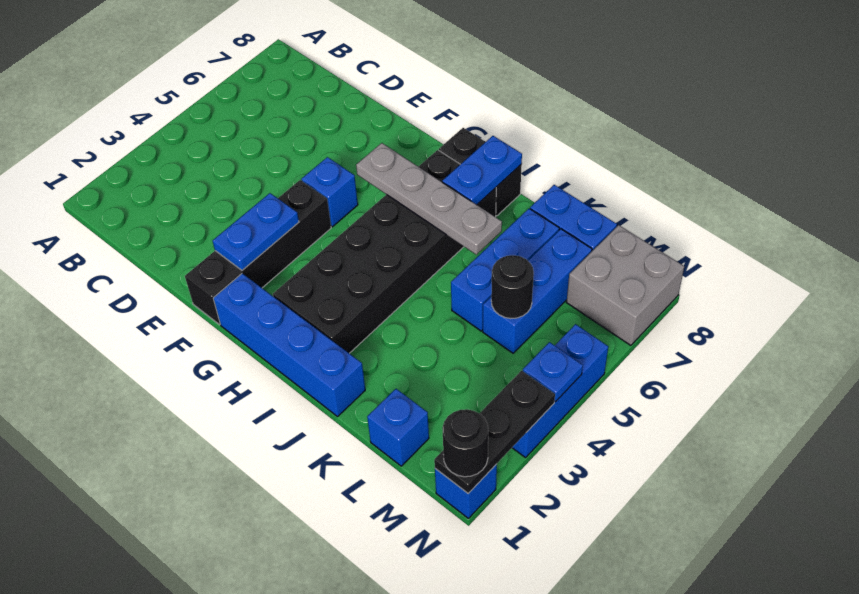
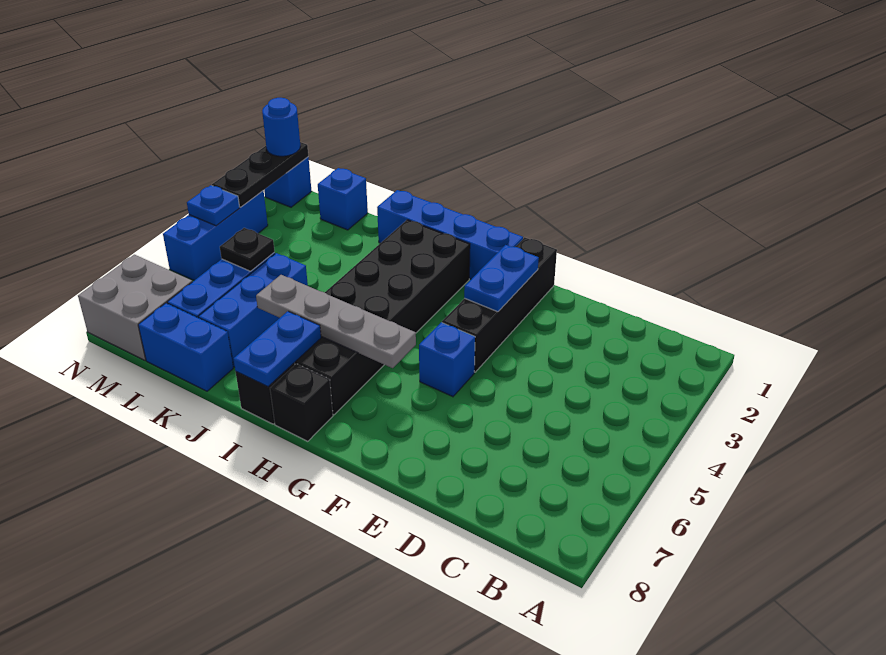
black round brick L5 level 2 -> black plate L5 level 2
black round brick N1 level 3 -> blue round brick N1 level 3

